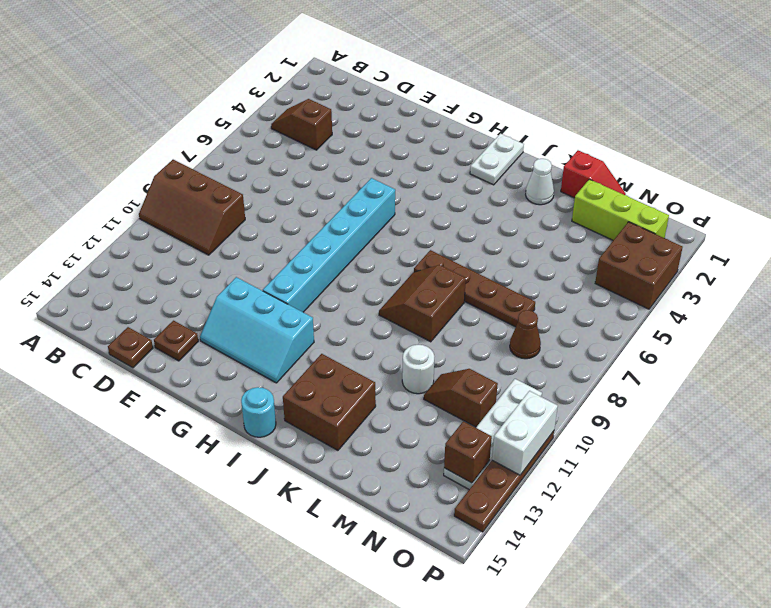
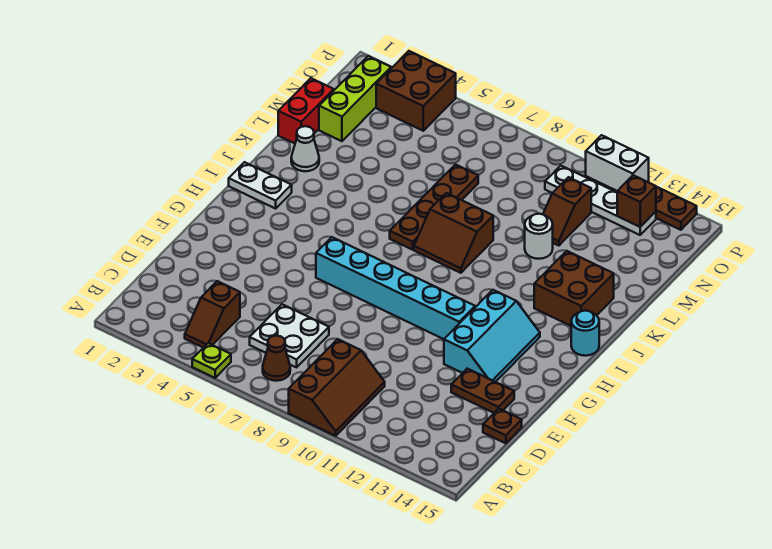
none -> lime plate A5 level 1
none -> white plate C6:D7 level 1
brown plate E14 level 1 -> brown plate E13:E14 level 1
red slope L1:M1 level 1 top L -> red brick L1:M1 level 1
brown cone N8 level 1 -> brown cone B7 level 1

